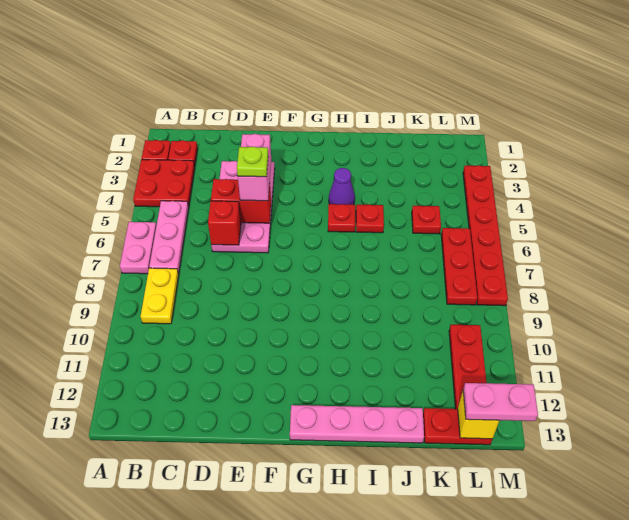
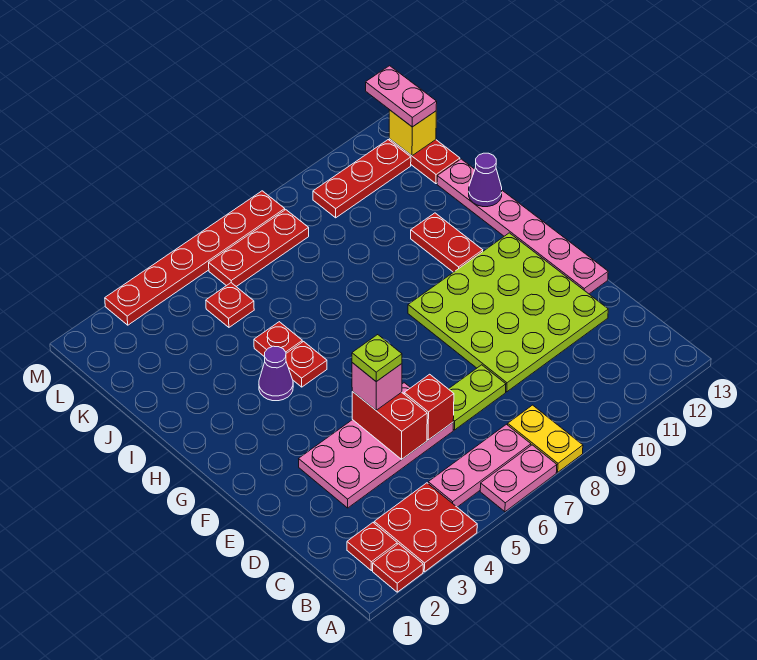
yellow plate B8:B9 level 1 -> yellow plate A8:B8 level 1
none -> lime plate D7:D8 level 1
none -> lime plate D9:G12 level 1
pink brick E4:E5 level 3 -> pink brick E5 level 3
pink plate G13:J13 level 1 -> pink plate E13:J13 level 1
none -> red plate H11:I11 level 1
none -> purple cone I13 level 2

